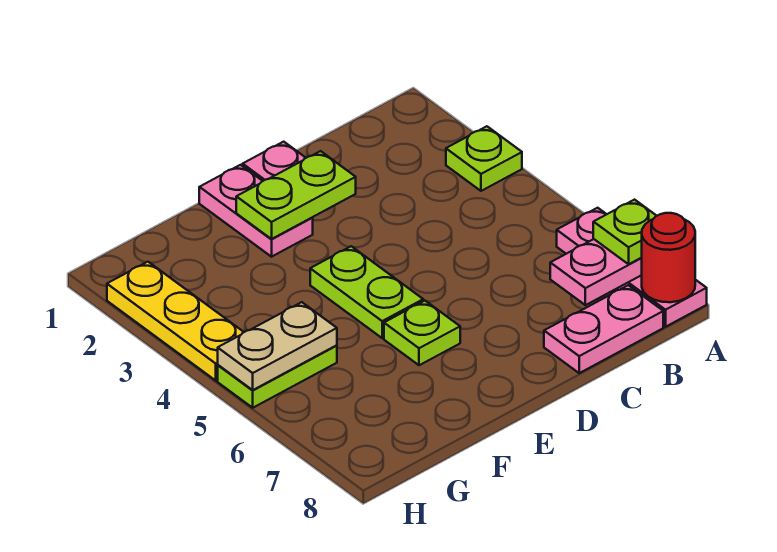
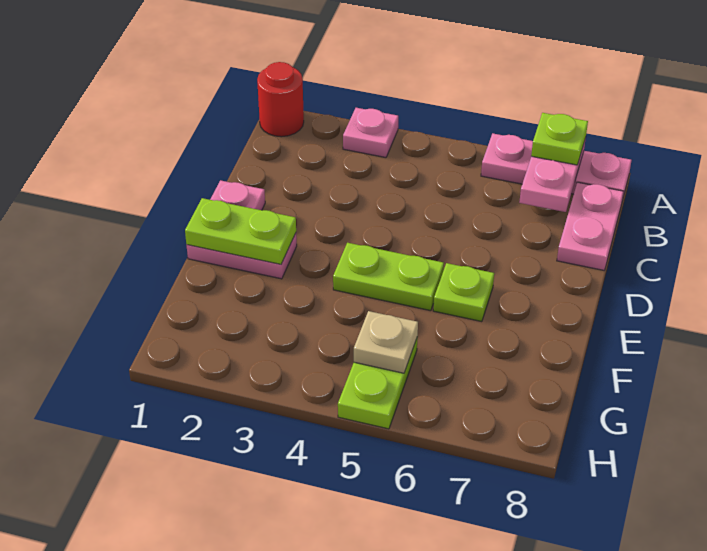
lime plate A3 level 1 -> pink plate A3 level 1
red round brick A8 level 2 -> red round brick A1 level 1
lime plate D2:E2 level 2 -> lime plate E1:E2 level 2
tan plate G5:H5 level 2 -> tan plate G5 level 2
yellow plate H2:H4 level 1 -> none

